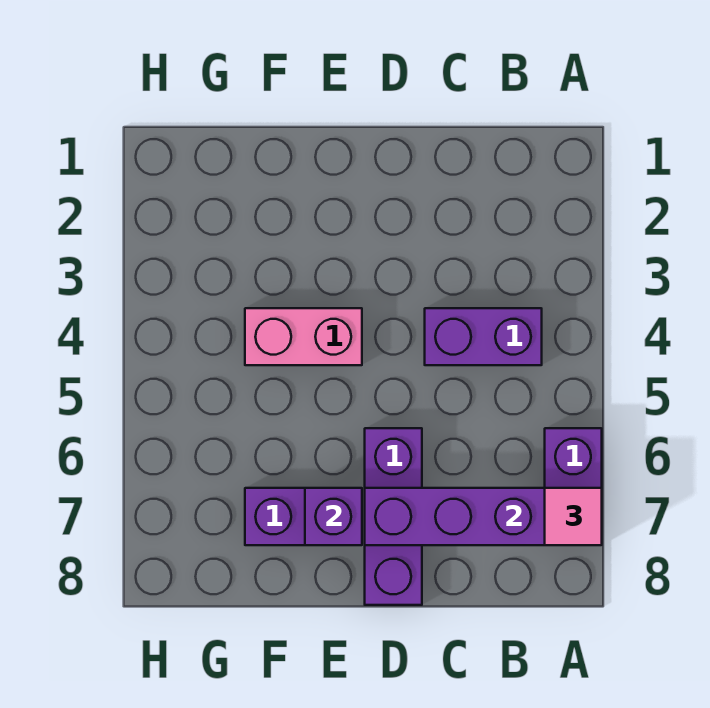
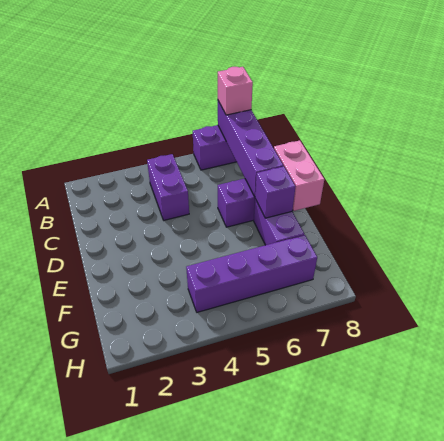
pink tile A7 level 3 -> pink brick A7 level 3
pink brick E4:F4 level 1 -> pink brick D8:E8 level 2
none -> purple brick G4:G7 level 1

